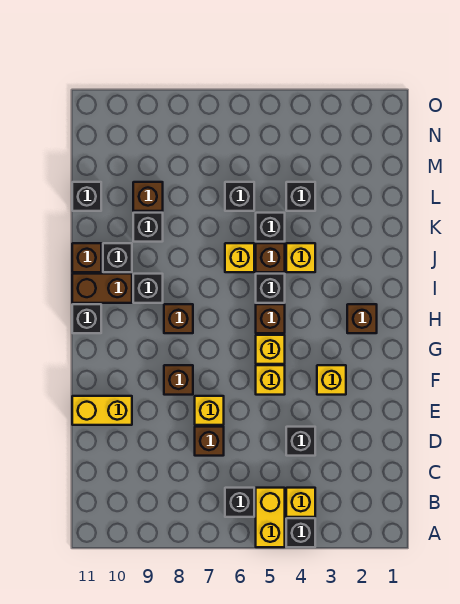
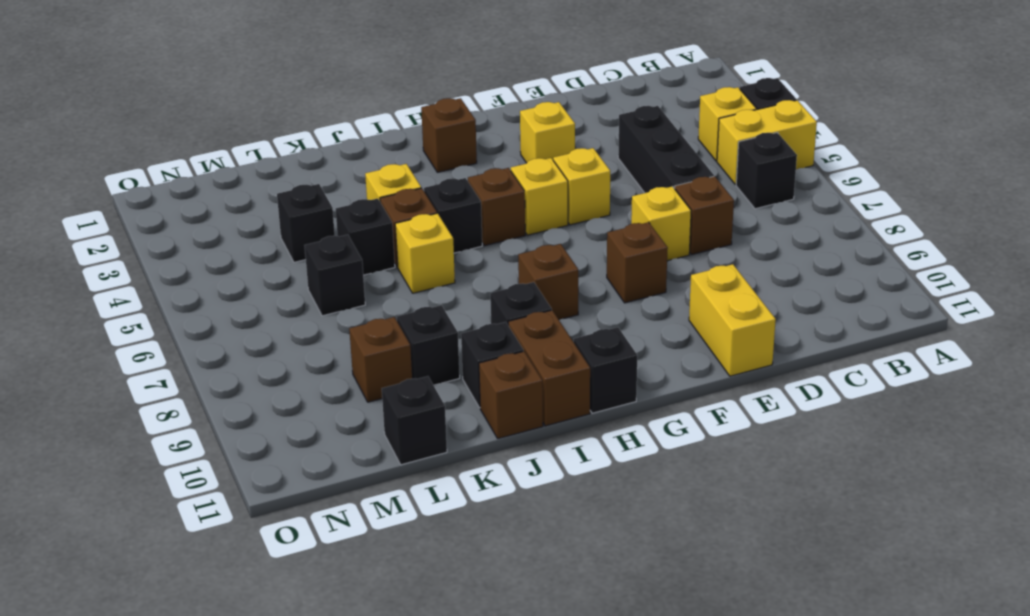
black brick D4 level 1 -> black brick D4:D6 level 1

